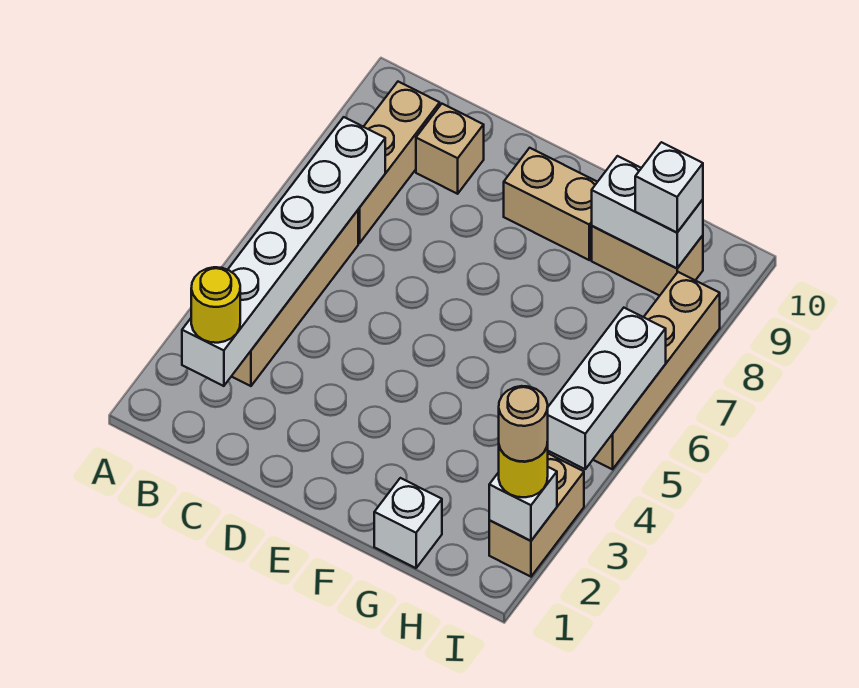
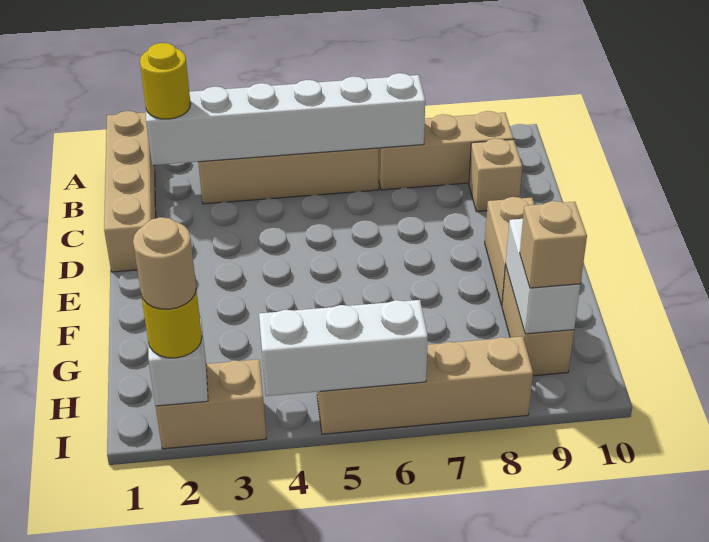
none -> tan brick A1:D1 level 1
white brick G1 level 1 -> none
white brick H9 level 3 -> tan brick H9 level 3

